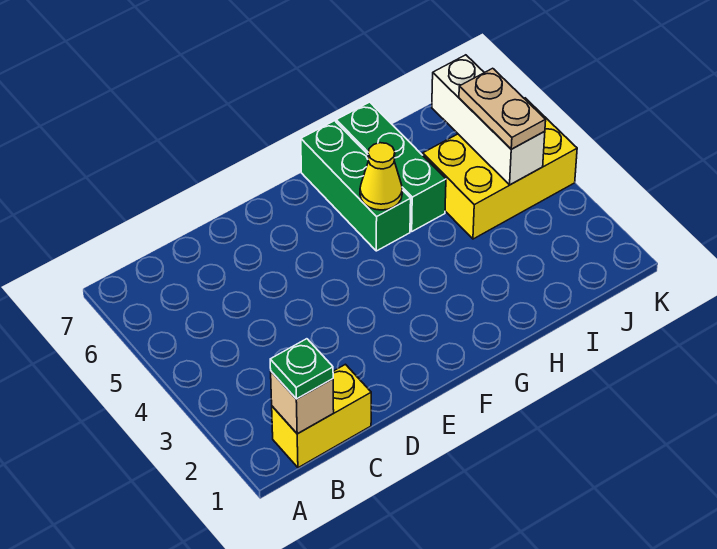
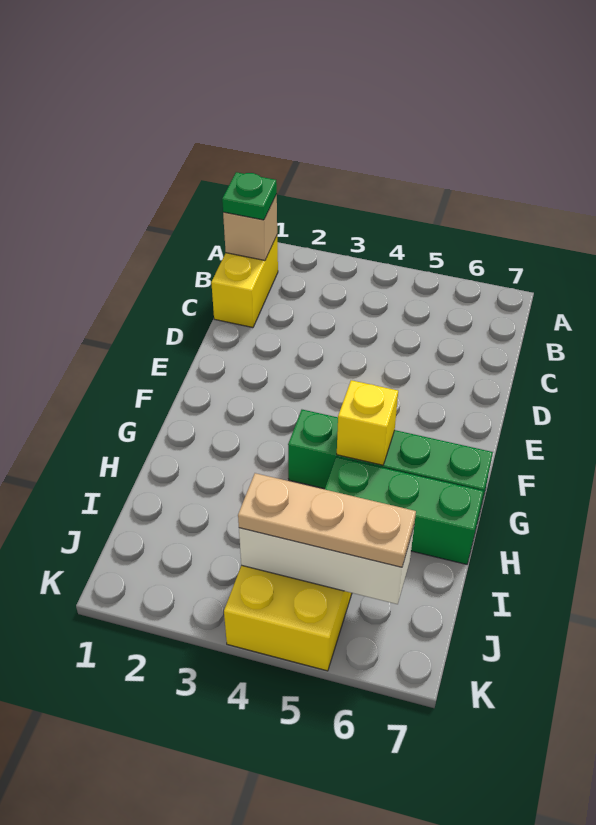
green brick G5:G7 level 1 -> green brick G4:G7 level 1
yellow cone G5 level 2 -> yellow brick G5 level 2
tan plate J4:J5 level 3 -> tan plate J4:J6 level 3

